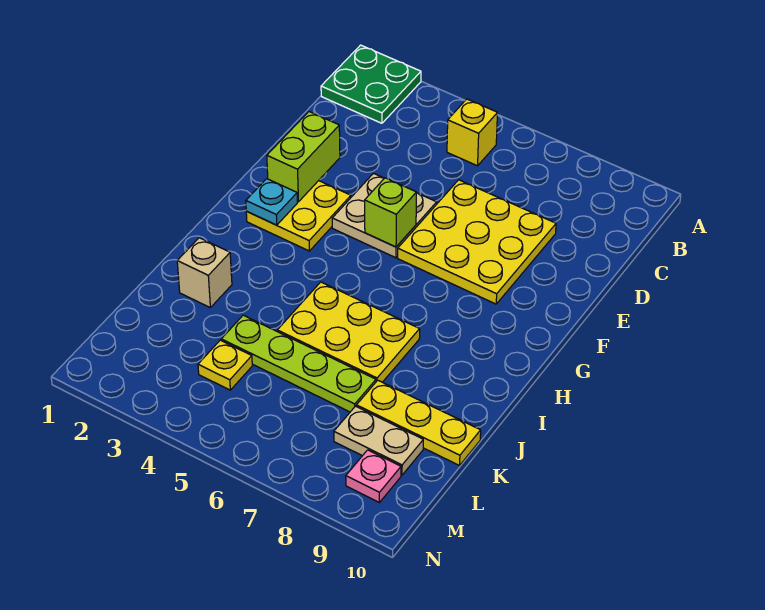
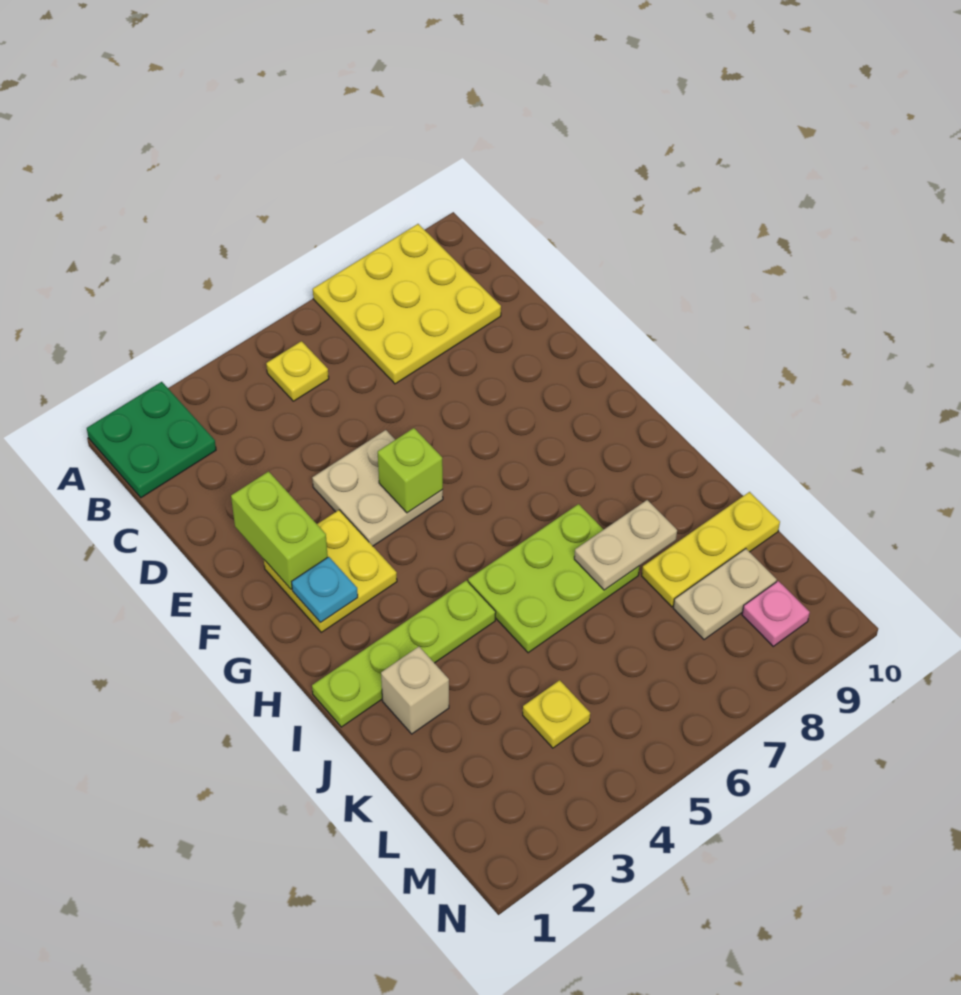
yellow brick B5 level 1 -> yellow plate B5 level 1
yellow plate D6:F8 level 1 -> yellow plate A7:C9 level 1
yellow plate I5:J7 level 1 -> lime plate I5:J7 level 1
none -> tan plate J7:J8 level 2
lime plate K4:K7 level 1 -> lime plate I1:I4 level 1

